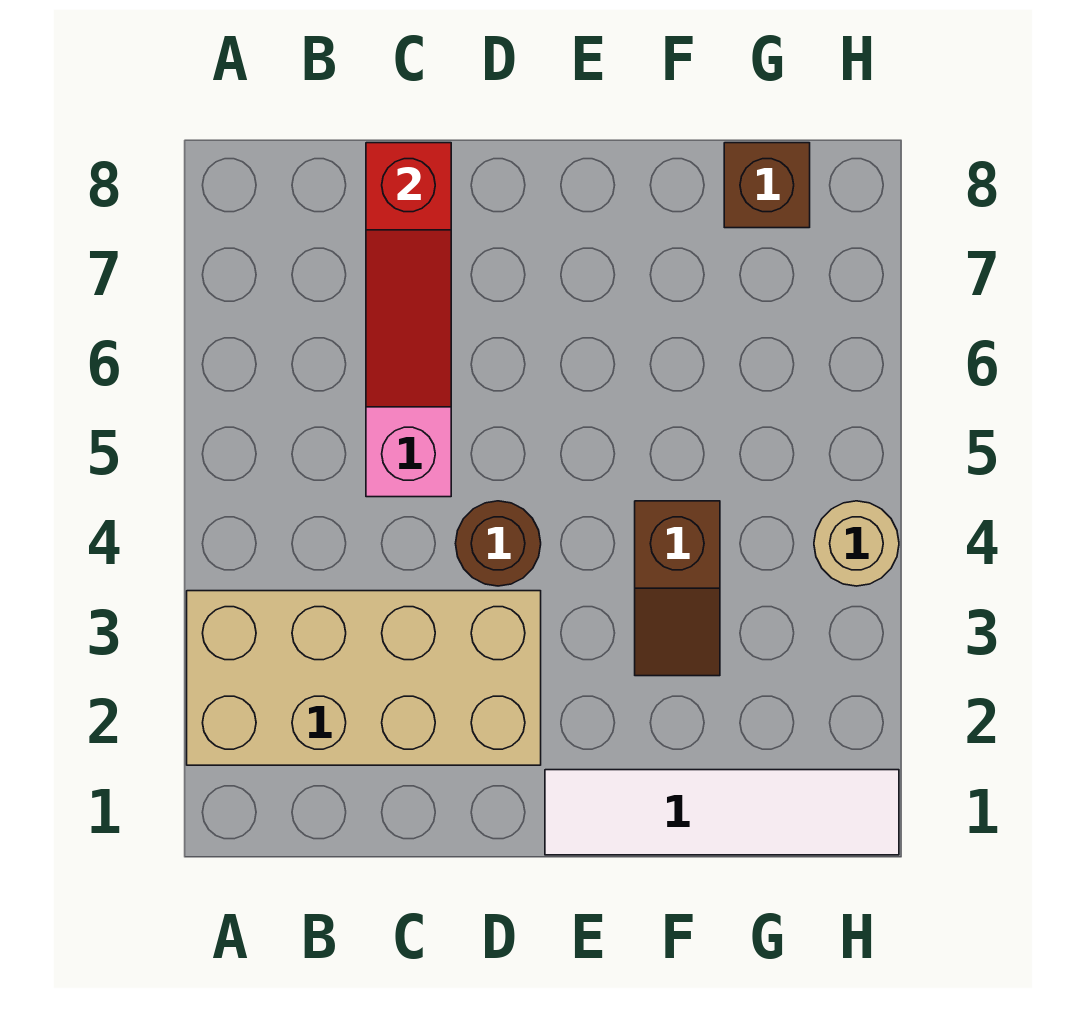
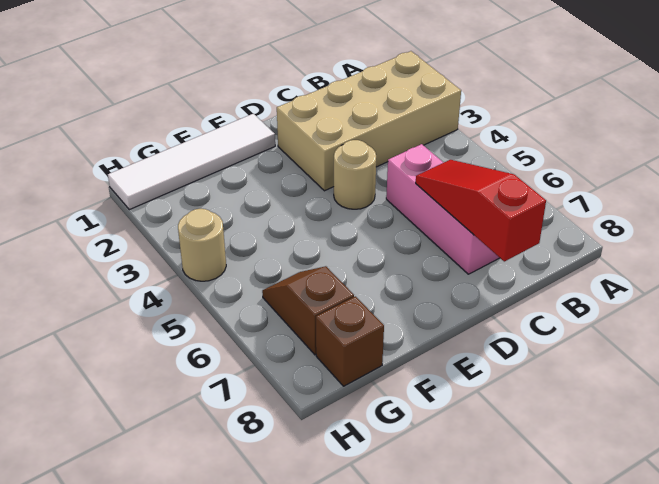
brown round brick D4 level 1 -> tan round brick D4 level 1
brown slope F3:F4 level 1 top 4 -> brown slope G6:G7 level 1 top 7

